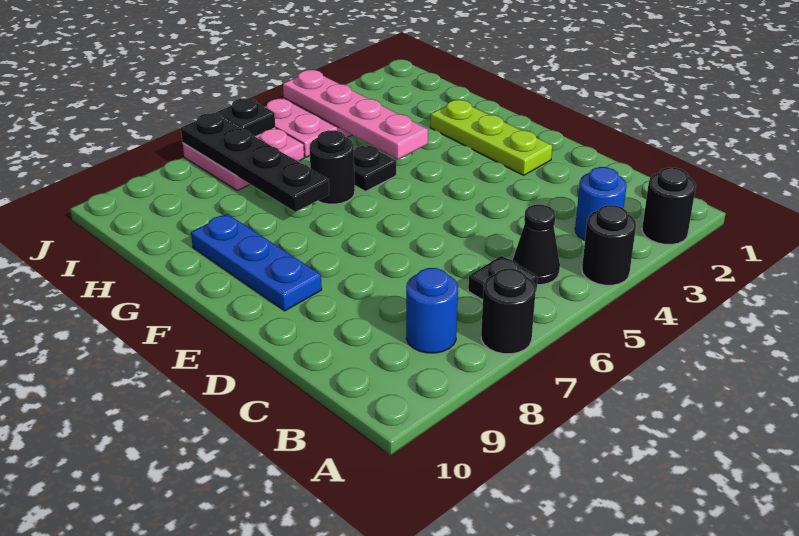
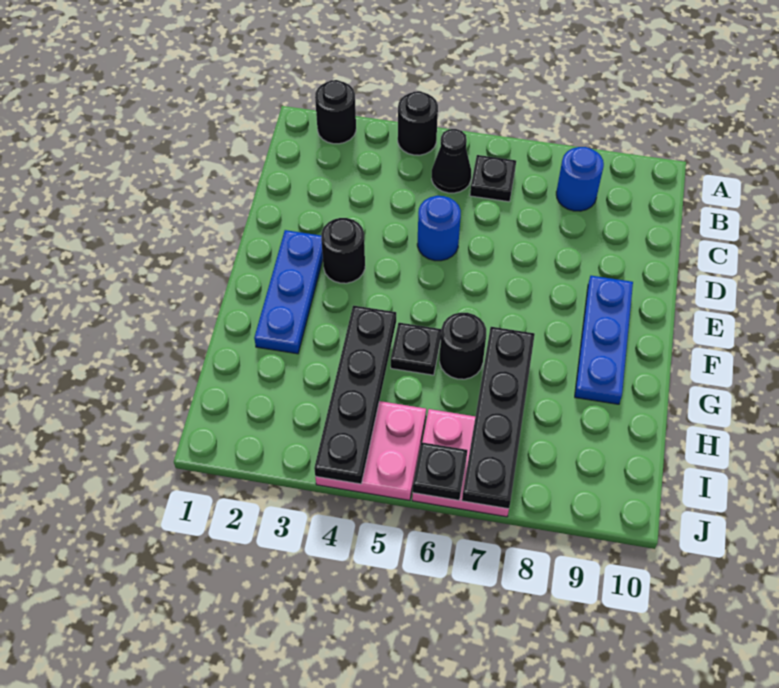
black round brick A7 level 1 -> black round brick E3 level 1
blue round brick B3 level 1 -> blue round brick D5 level 1
lime plate E2:G2 level 1 -> blue plate E2:G2 level 1
pink plate G4:J4 level 2 -> black plate G4:J4 level 2

